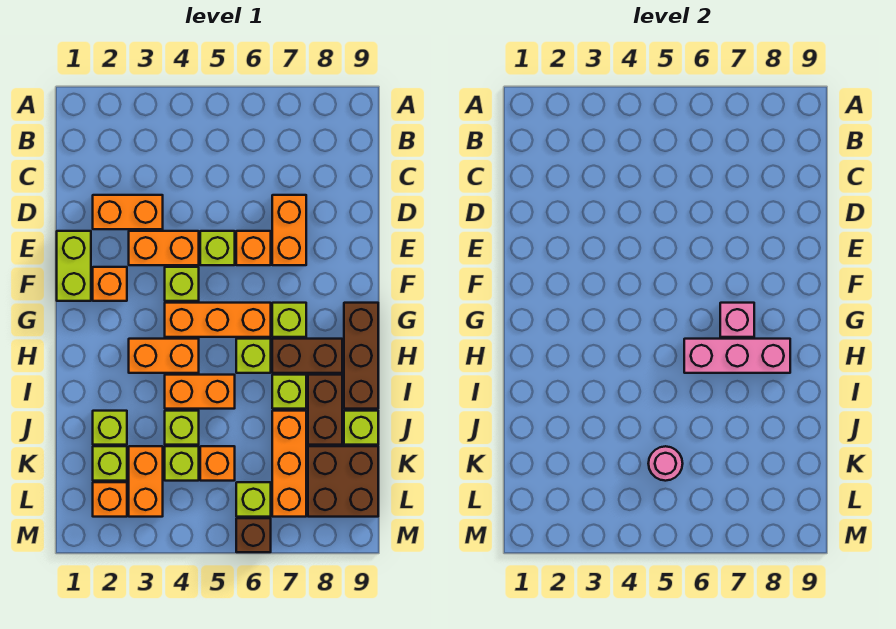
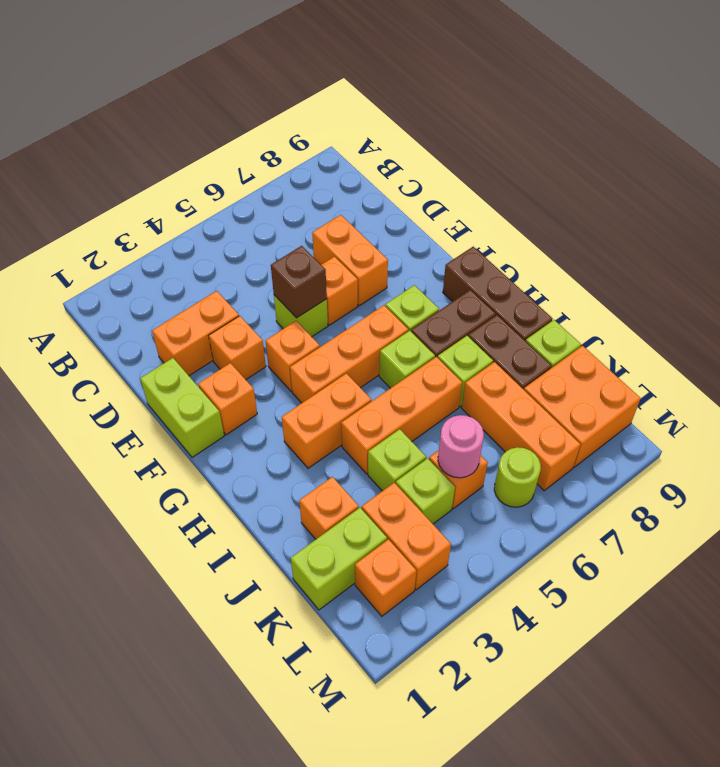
orange brick E3:E4 level 1 -> orange brick E3 level 1
lime brick F4 level 1 -> orange brick F4 level 1
pink brick G7 level 2 -> none
pink brick H6:H8 level 2 -> none
orange brick I4:I5 level 1 -> orange brick I4:I6 level 1
lime brick J2 level 1 -> orange brick J2 level 1
lime brick K2 level 1 -> lime brick K1:K2 level 1
brown brick K8:L9 level 1 -> orange brick K8:L9 level 1
lime brick L6 level 1 -> lime round brick L6 level 1
brown brick M6 level 1 -> brown brick E5 level 2

